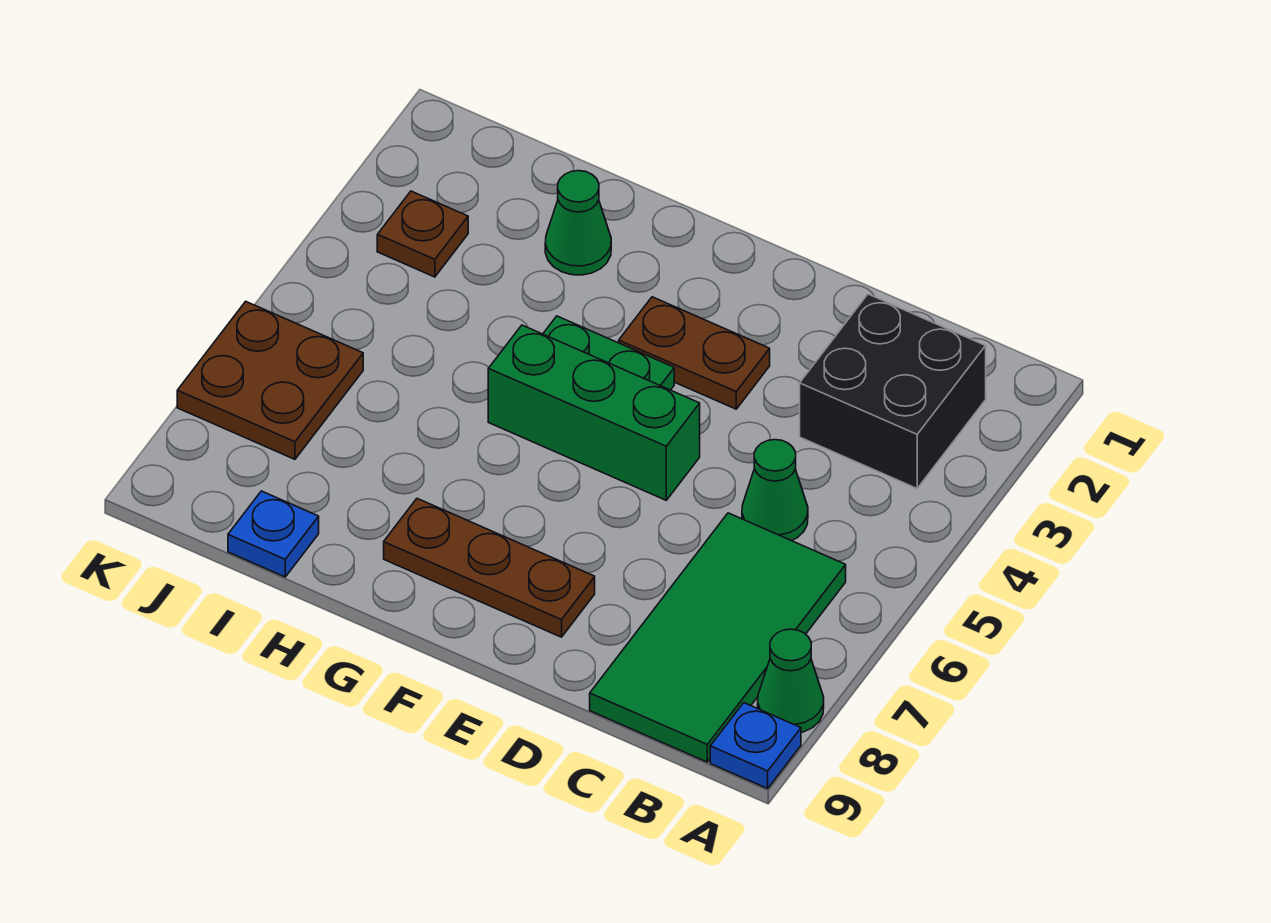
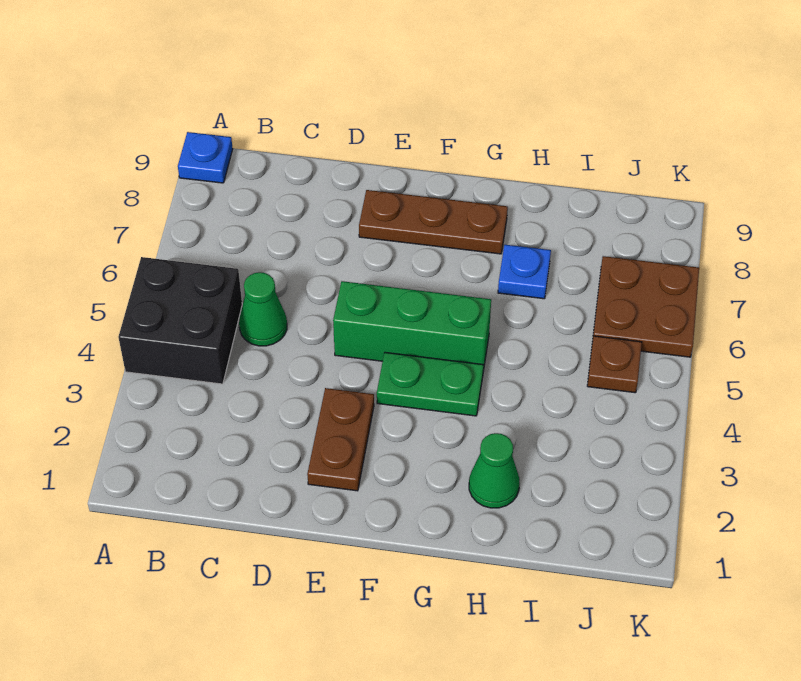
green cone A8 level 1 -> none
black brick B2:C3 level 1 -> black brick A4:B5 level 1
green tile B6:C9 level 1 -> none
brown plate E3:F3 level 1 -> brown plate E2:E3 level 1
blue plate I9 level 1 -> blue plate H7 level 1
brown plate J3 level 1 -> brown plate J5 level 1

